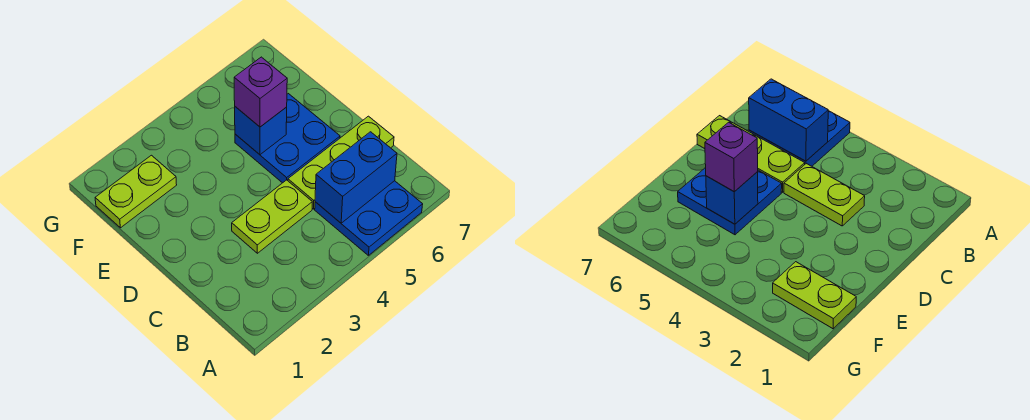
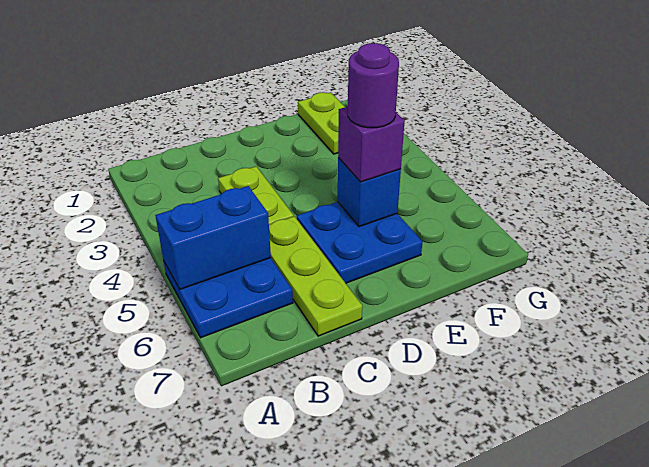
blue brick B5:B6 level 2 -> blue brick A5:B5 level 2
none -> purple round brick E5 level 4

